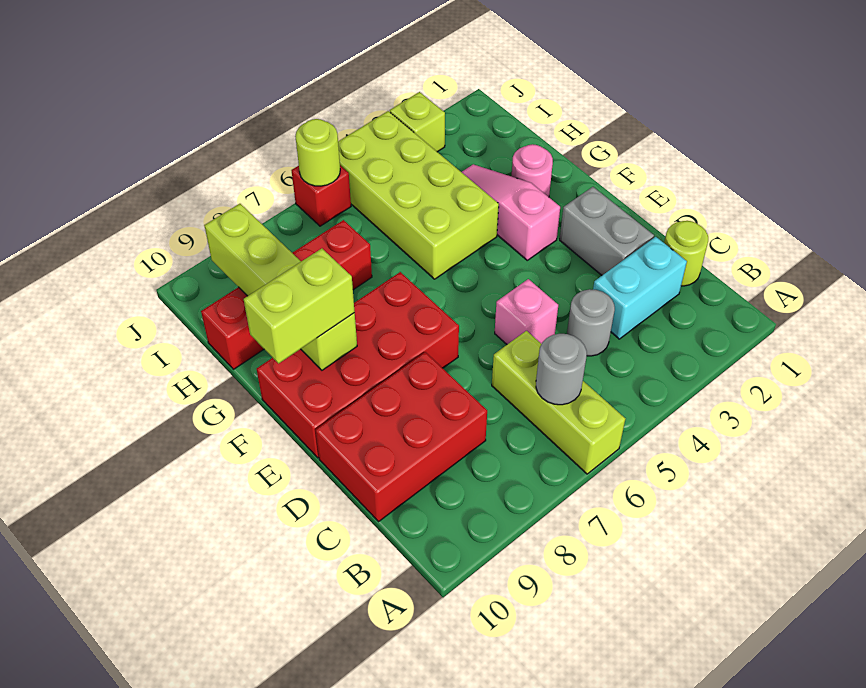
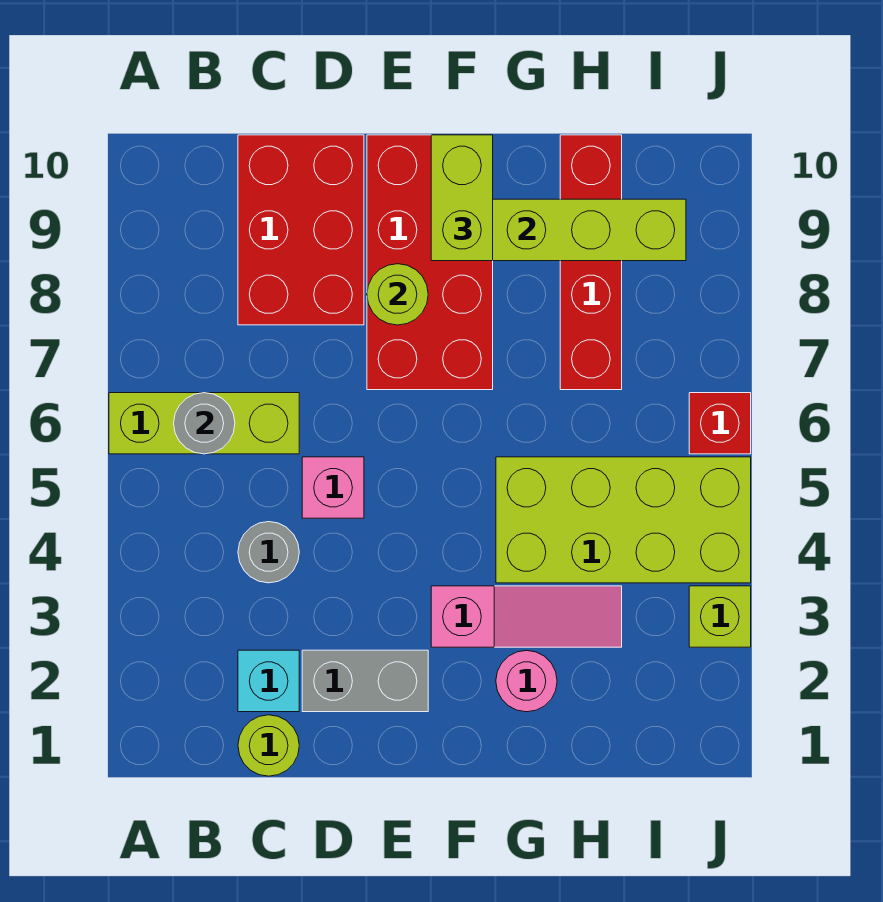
cyan brick C2:C3 level 1 -> cyan brick C2 level 1
lime round brick J6 level 2 -> lime round brick E8 level 2

